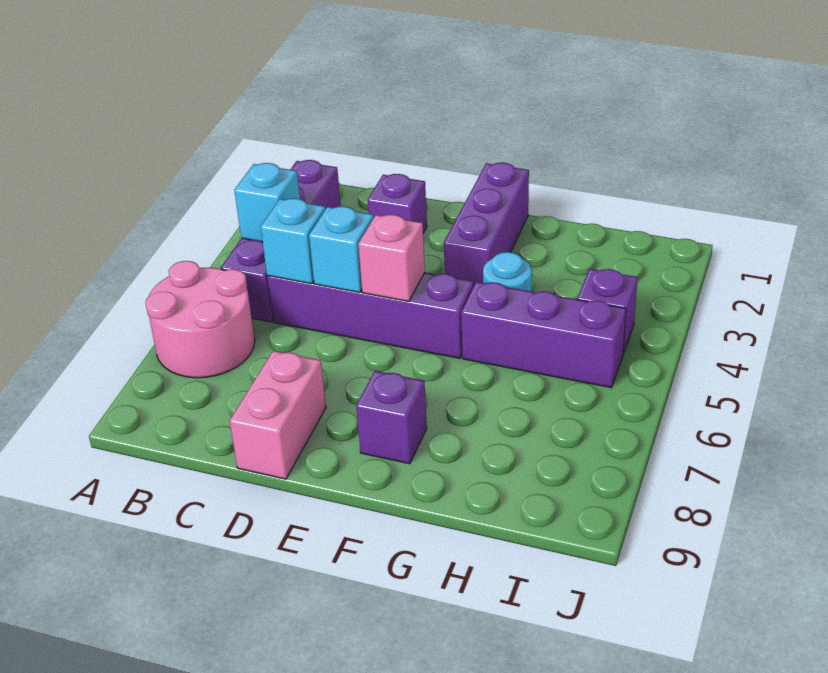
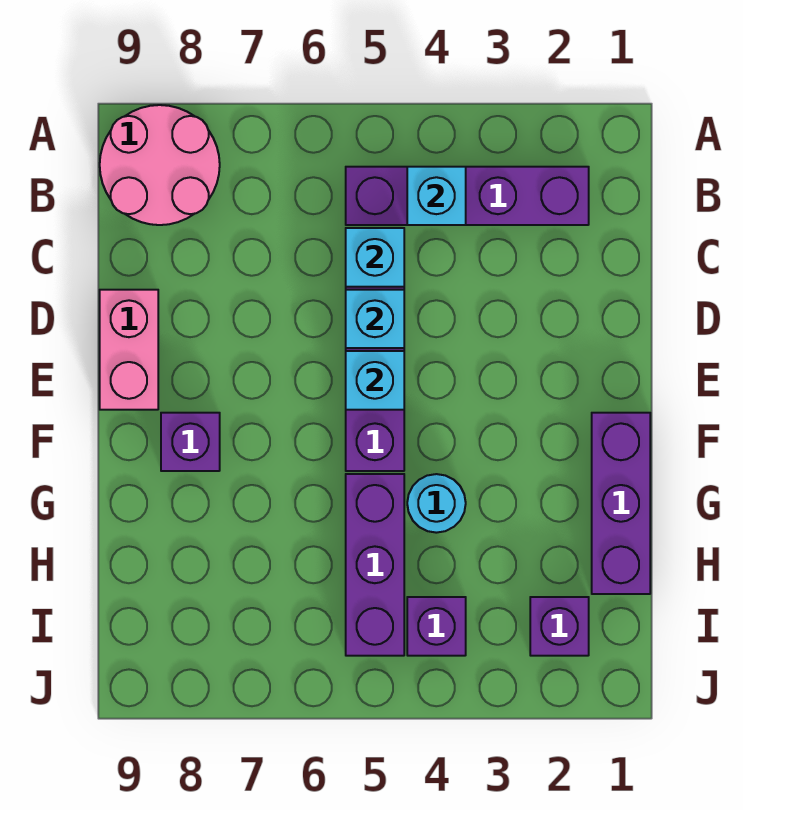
pink round brick A6:B7 level 1 -> pink round brick A8:B9 level 1
purple brick D2 level 1 -> purple brick I2 level 1
pink brick D8:D9 level 1 -> pink brick D9:E9 level 1
pink brick E5 level 2 -> cyan brick E5 level 2
purple brick F1:F3 level 1 -> purple brick F1:H1 level 1

